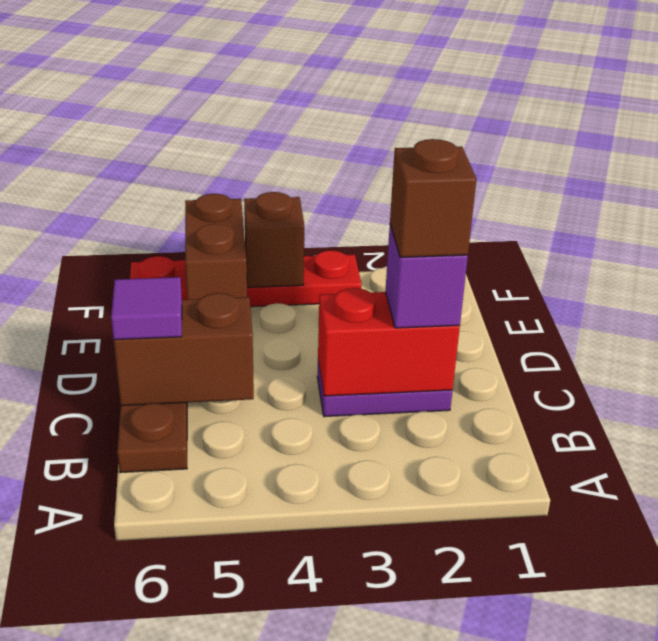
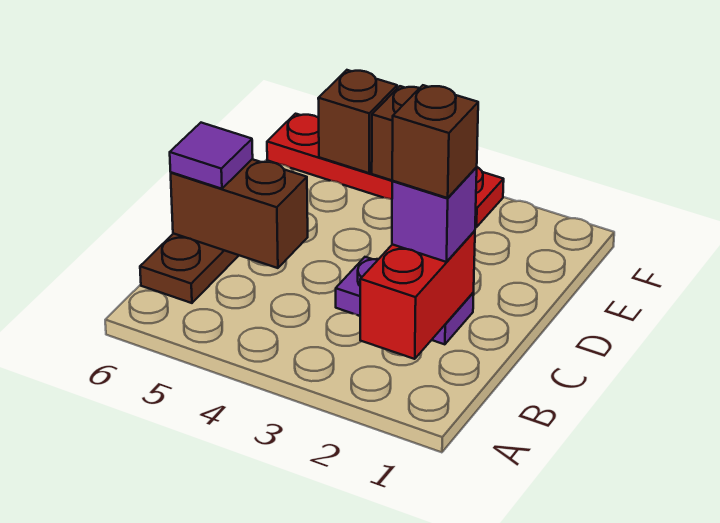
red brick C2:C3 level 2 -> red brick B2:C2 level 2
brown brick E5:F5 level 2 -> brown brick F5 level 2

